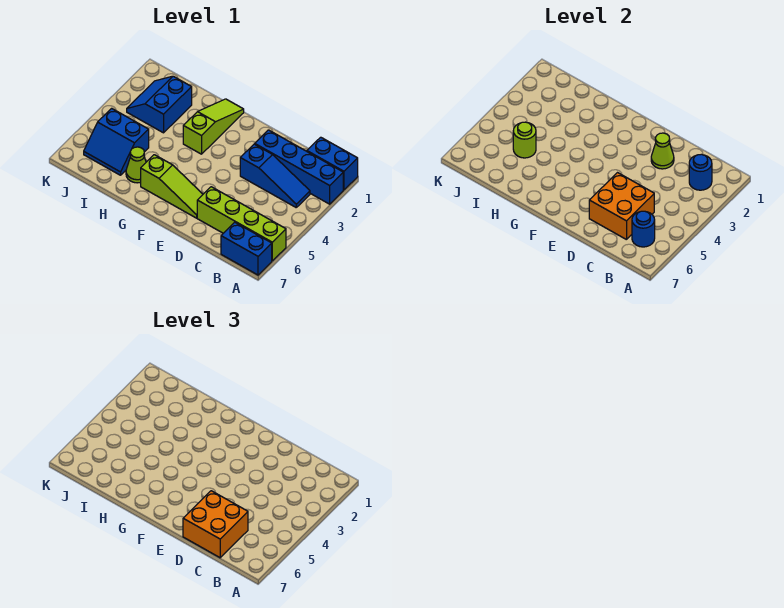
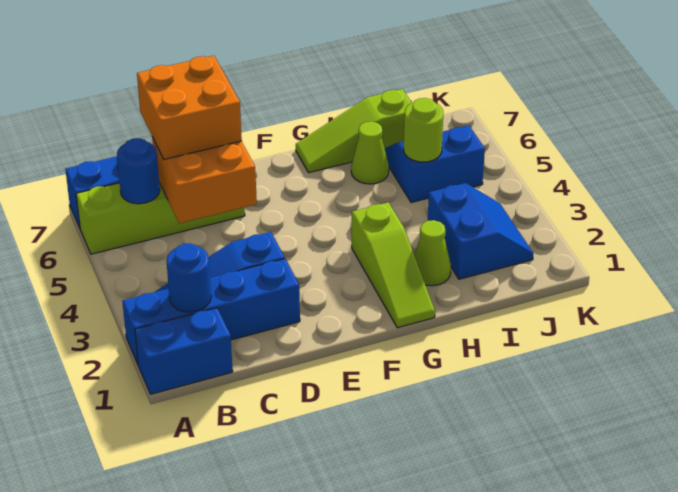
lime cone D2 level 2 -> lime cone H2 level 1
lime slope E6:G6 level 1 top G -> lime slope G7:I7 level 1 top I

